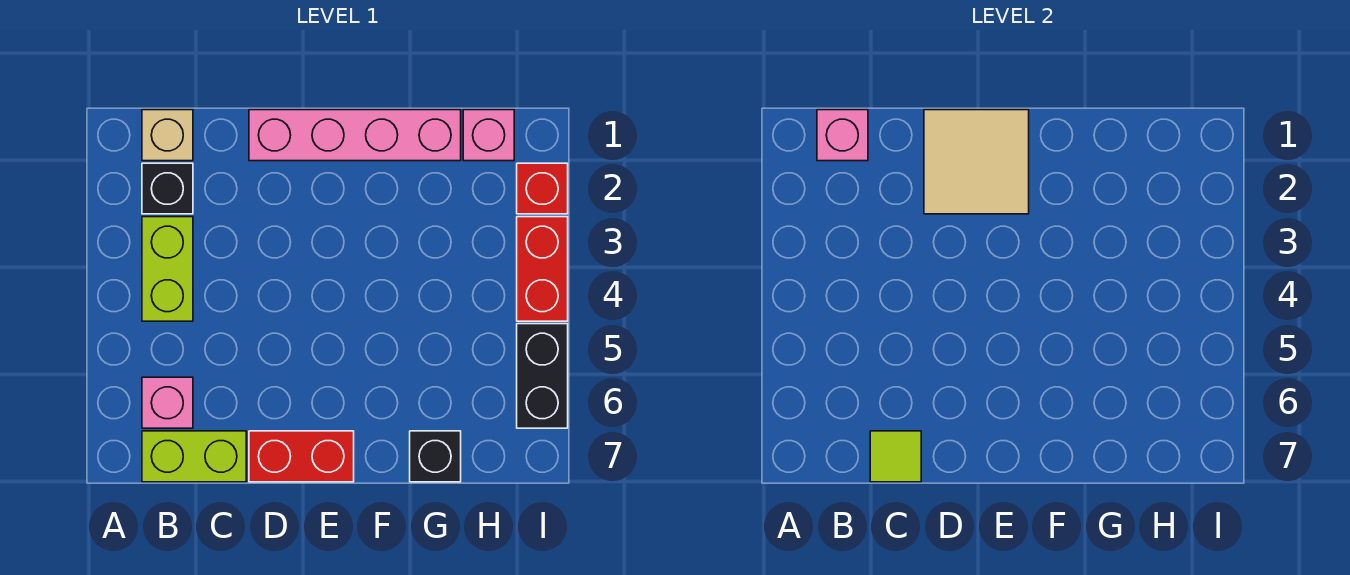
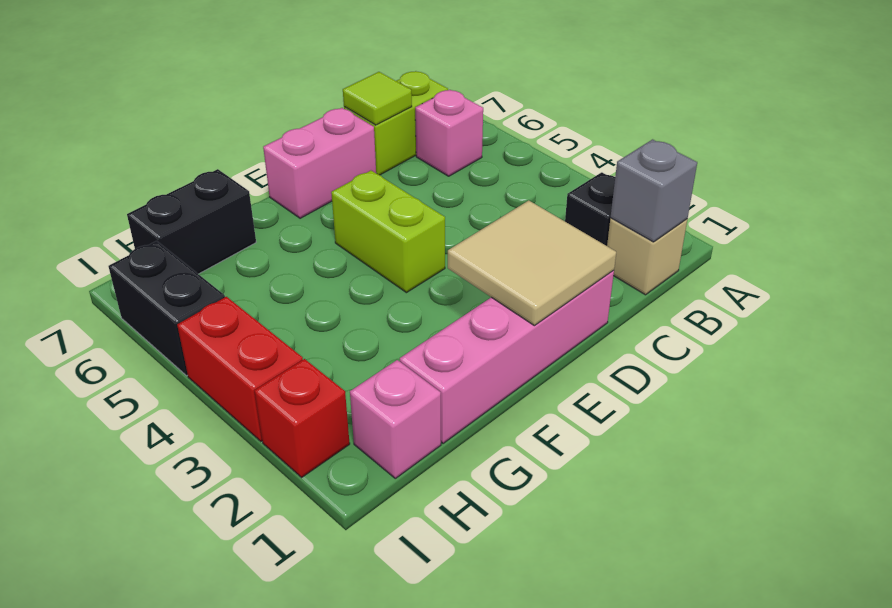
pink brick B1 level 2 -> grey brick B1 level 2
lime brick B3:B4 level 1 -> lime brick E4:E5 level 1
red brick D7:E7 level 1 -> pink brick D7:E7 level 1
black brick G7 level 1 -> black brick G7:H7 level 1

